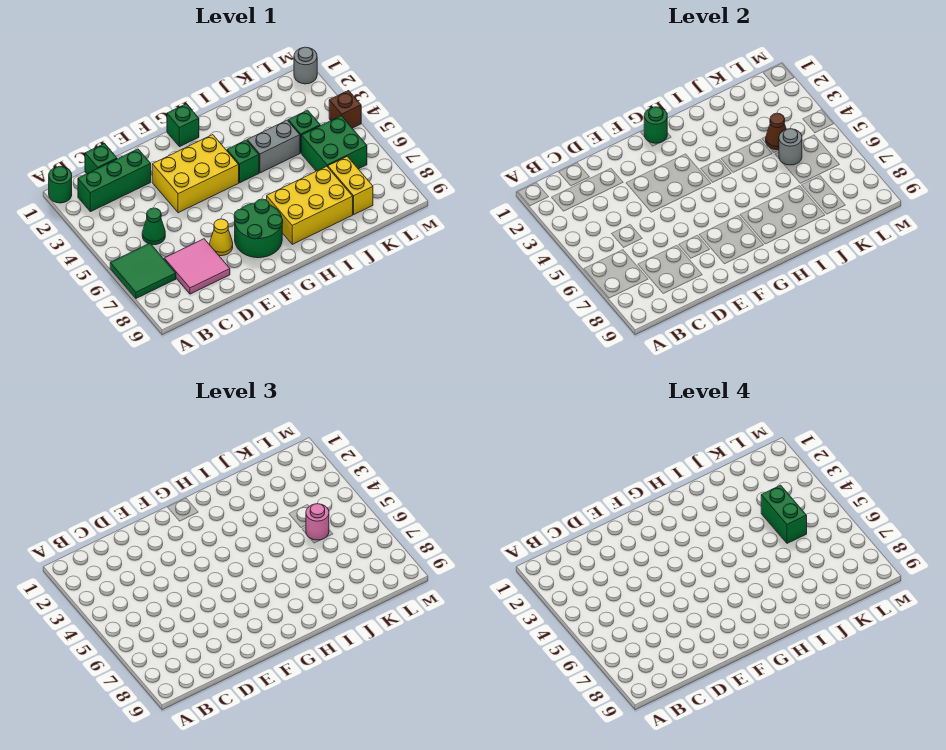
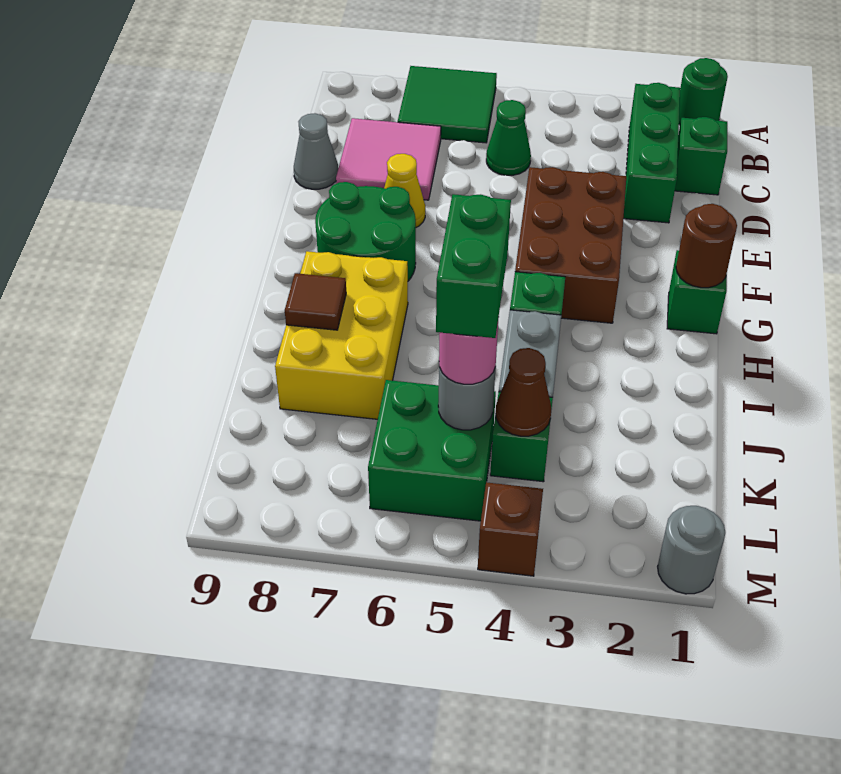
none -> grey cone D9 level 1
yellow brick E3:G4 level 1 -> brown brick E3:G4 level 1
green round brick G1 level 2 -> brown round brick G1 level 2
none -> brown tile I8 level 2
green brick K4:K5 level 4 -> green brick J5:K5 level 4
yellow brick K7:K8 level 1 -> none

